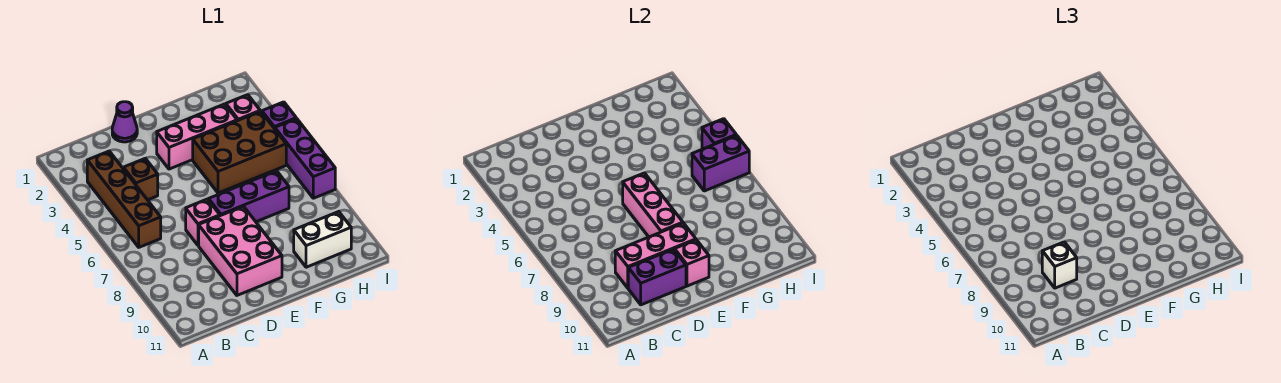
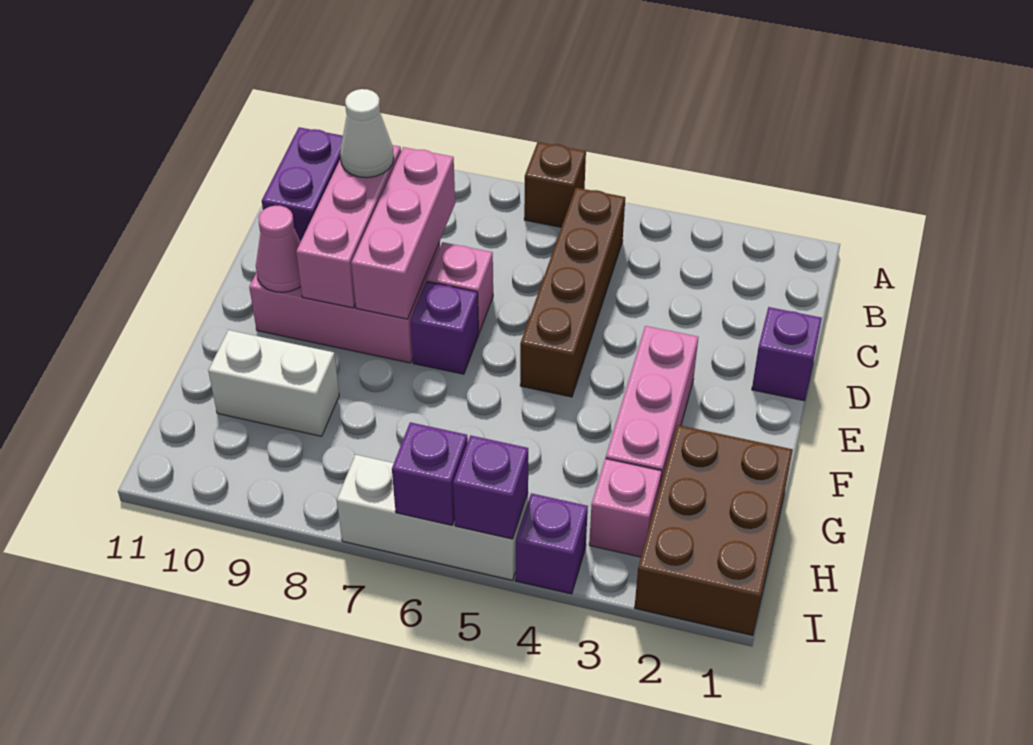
brown brick B3:B6 level 1 -> brown brick B5:E5 level 1
brown brick C4 level 1 -> brown brick A6 level 1
white brick C9 level 3 -> white cone C9 level 3
purple cone D1 level 1 -> purple brick D1 level 1
pink brick E6:E8 level 2 -> pink brick C8:E8 level 2
purple brick E7:G7 level 1 -> purple brick E7 level 1
pink brick E10 level 2 -> pink cone E10 level 2
brown brick F4:H5 level 1 -> brown brick G1:I2 level 1
white brick G10:H10 level 1 -> white brick G9:G10 level 1
purple brick H6:I6 level 2 -> purple brick I6 level 2
purple brick I5:I7 level 1 -> white brick I5:I7 level 1

